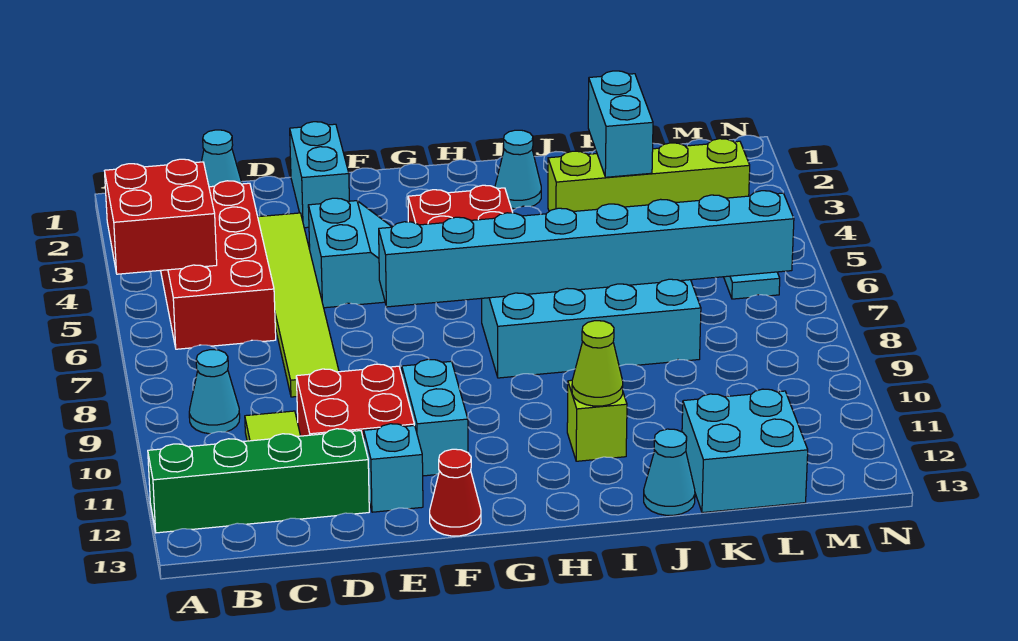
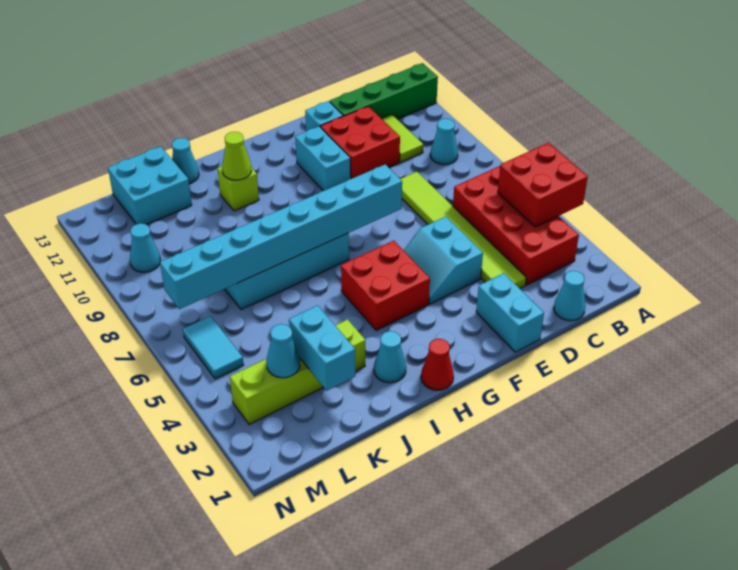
red cone F13 level 1 -> red cone H1 level 1
none -> cyan cone L3 level 2
none -> cyan cone M10 level 1

